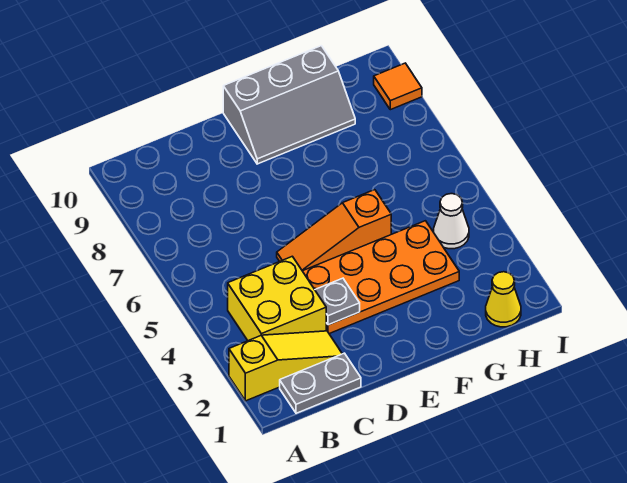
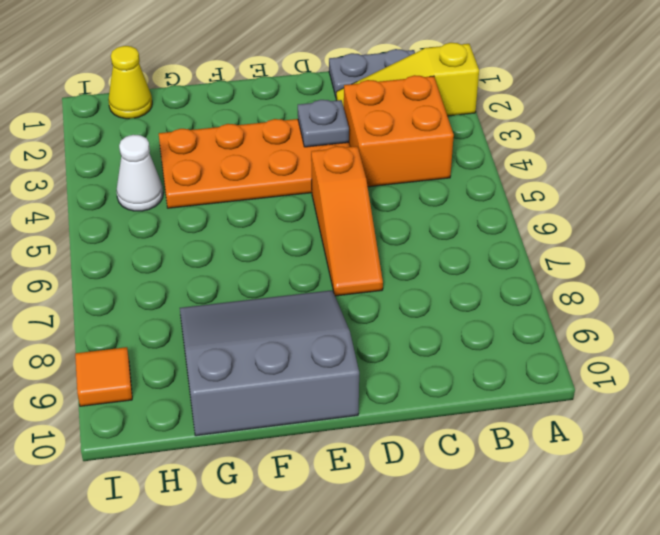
yellow brick B3:C4 level 1 -> orange brick B3:C4 level 1
orange slope D5:F5 level 1 top F -> orange slope D5:D7 level 1 top 5
grey slope E9:G10 level 1 top 10 -> grey slope E8:G10 level 1 top 10

